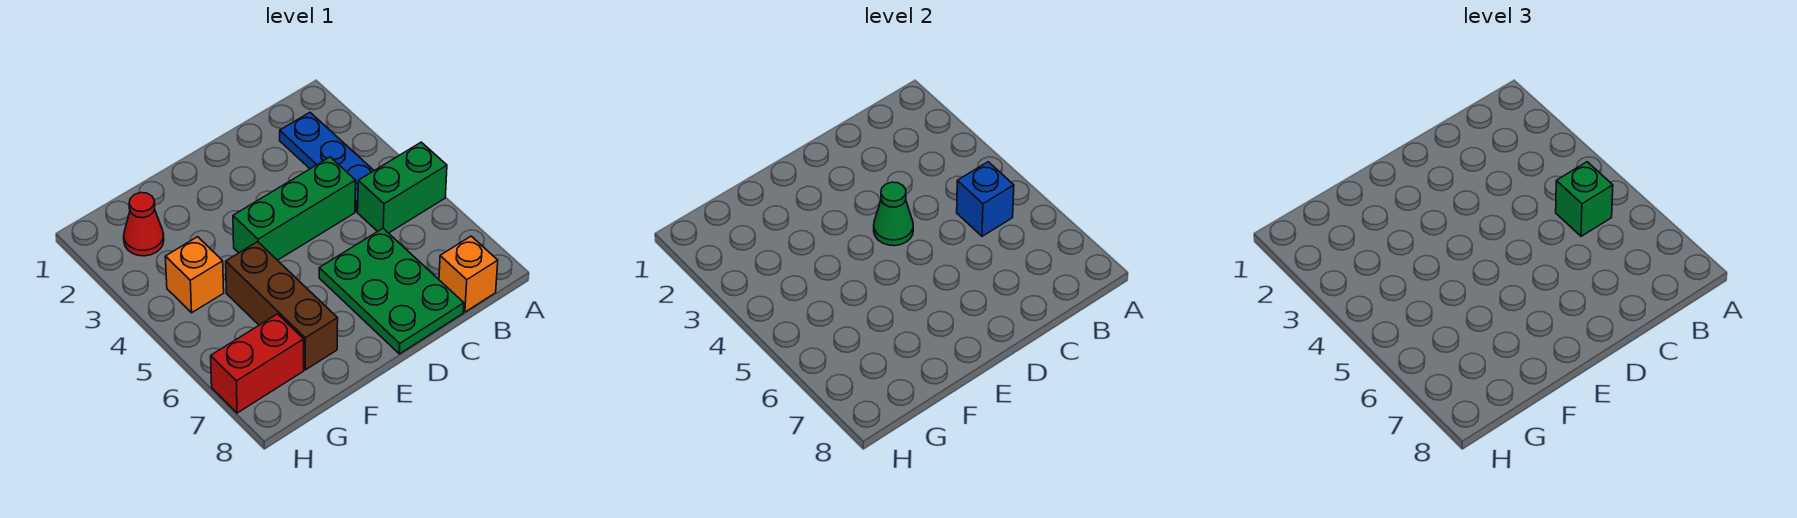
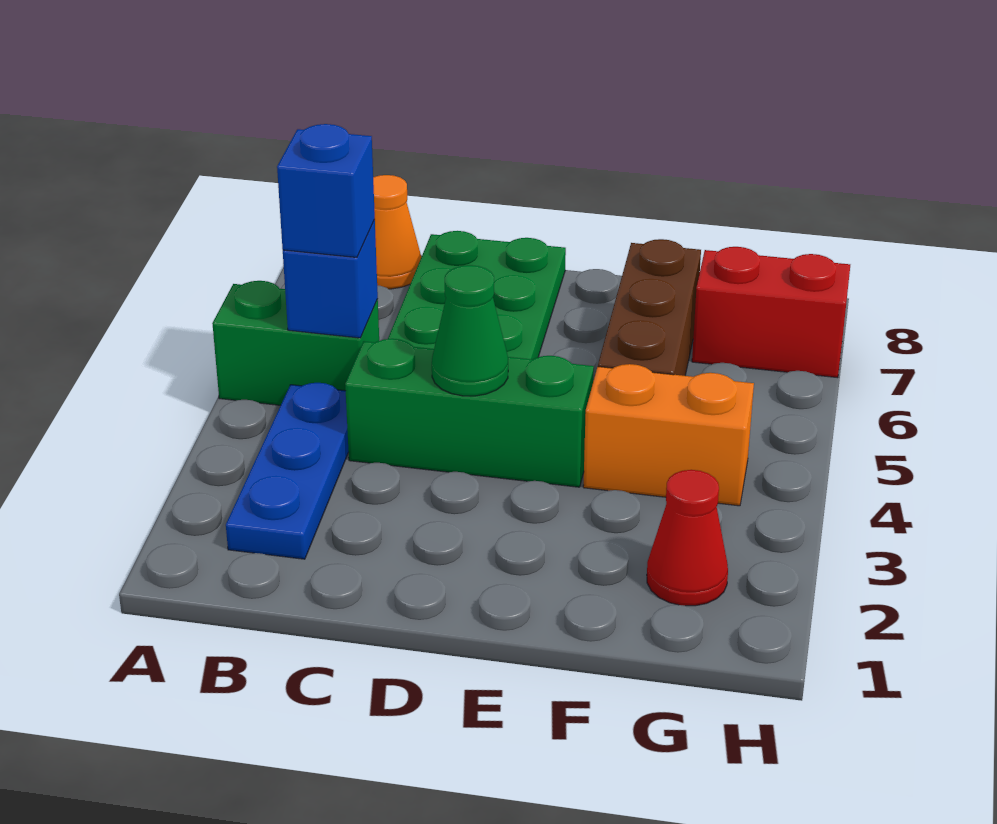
green brick B5 level 3 -> blue brick B5 level 3
orange brick B8 level 1 -> orange cone B8 level 1
orange brick G4 level 1 -> orange brick F4:G4 level 1

